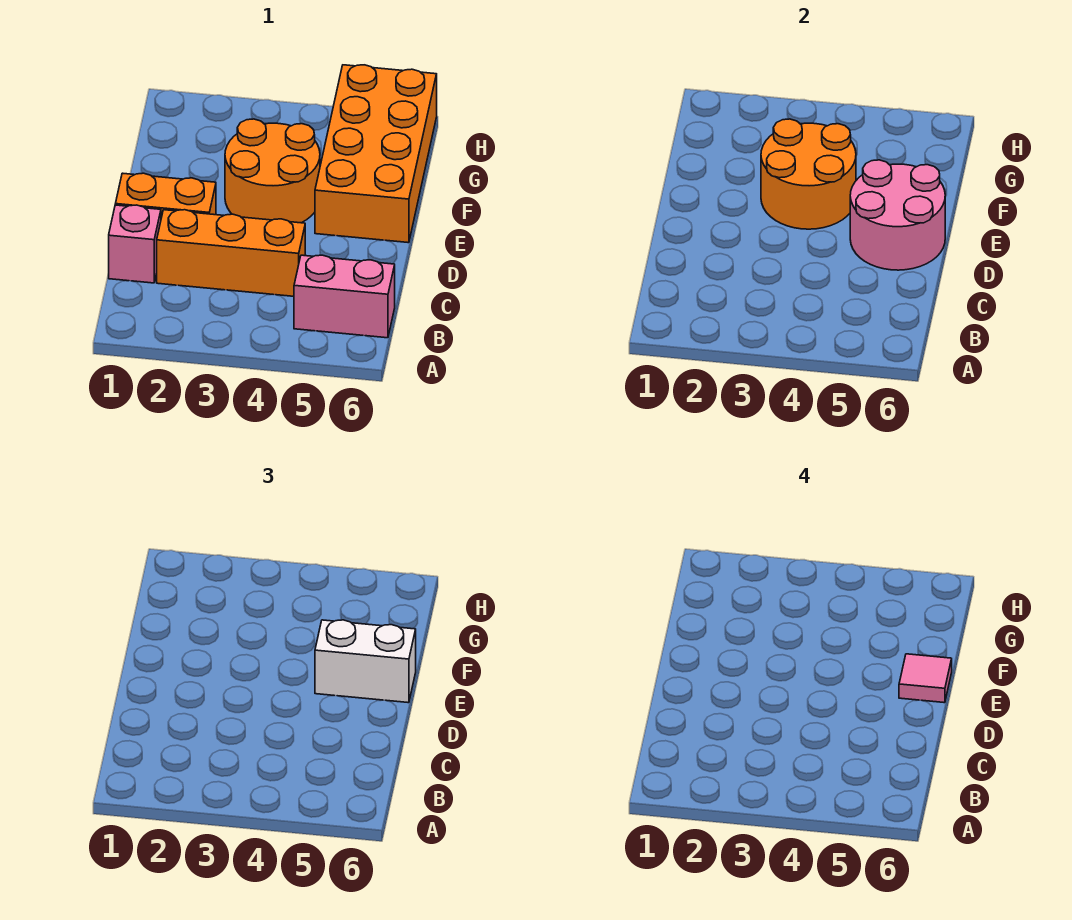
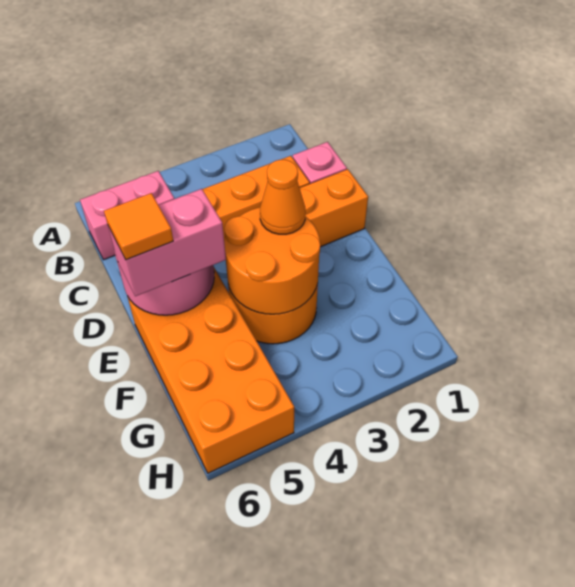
none -> orange cone E3 level 3
white brick E5:E6 level 3 -> pink brick E5:E6 level 3
pink tile E6 level 4 -> orange tile E6 level 4

